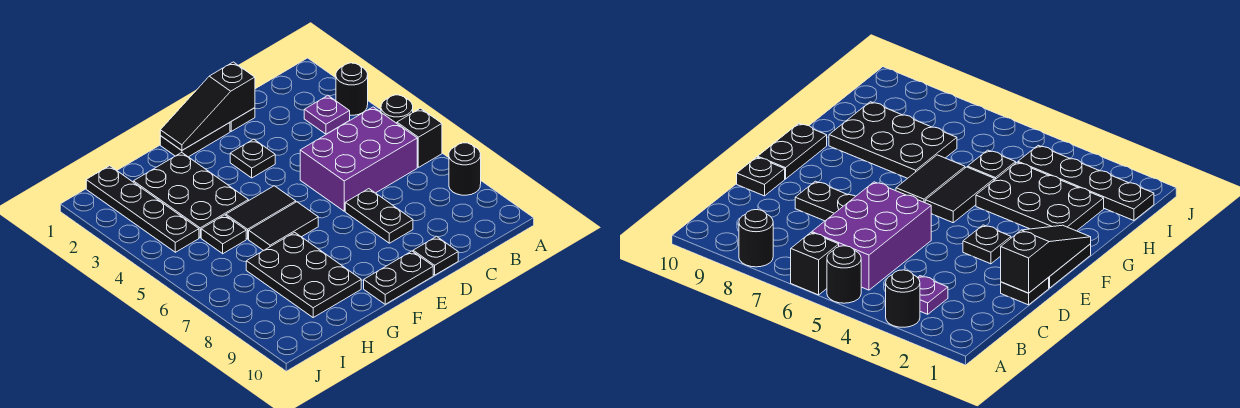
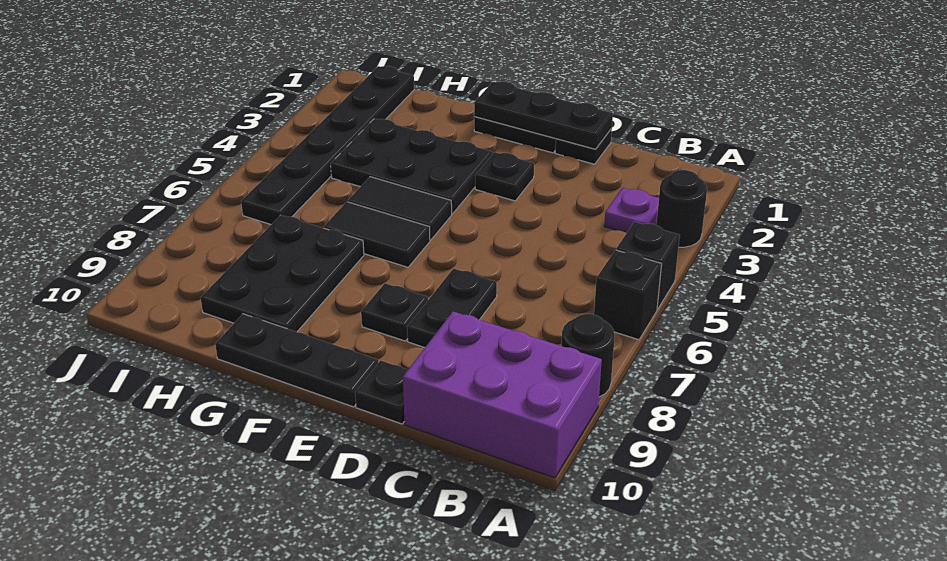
black round brick A5 level 1 -> black brick A5 level 1
purple brick B5:D6 level 1 -> purple brick A9:C10 level 1
black slope D1:F1 level 2 top D -> black plate D1:F1 level 2
black plate E10:F10 level 1 -> black plate E10:G10 level 1
black plate G2:H4 level 1 -> black plate F3:H4 level 1
black plate H5 level 1 -> black plate E8 level 1
black plate I1:I4 level 1 -> black plate I1:I6 level 1

